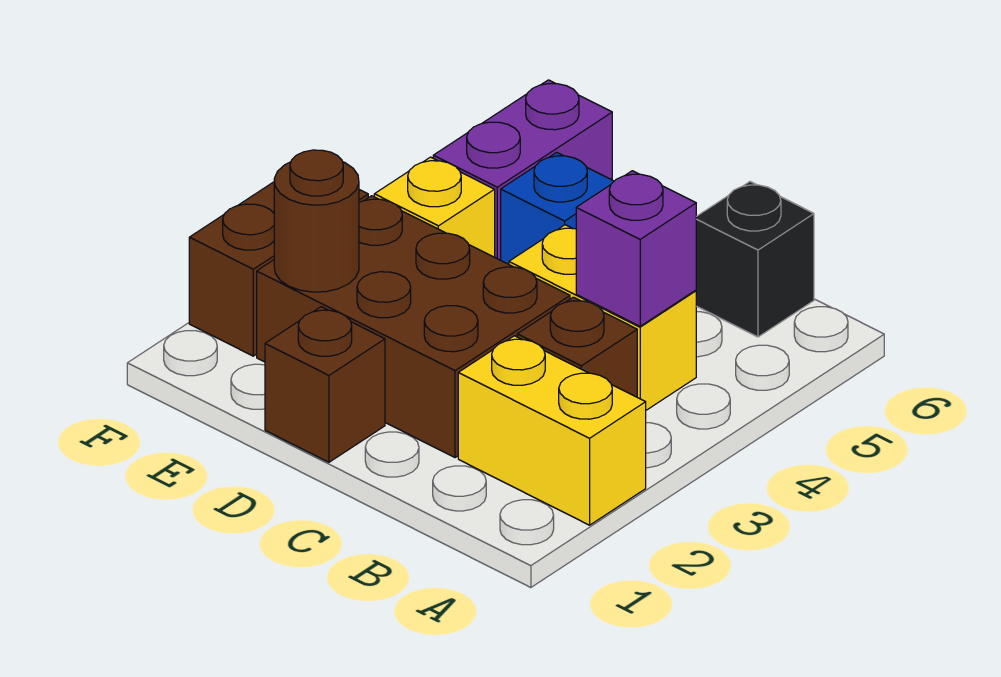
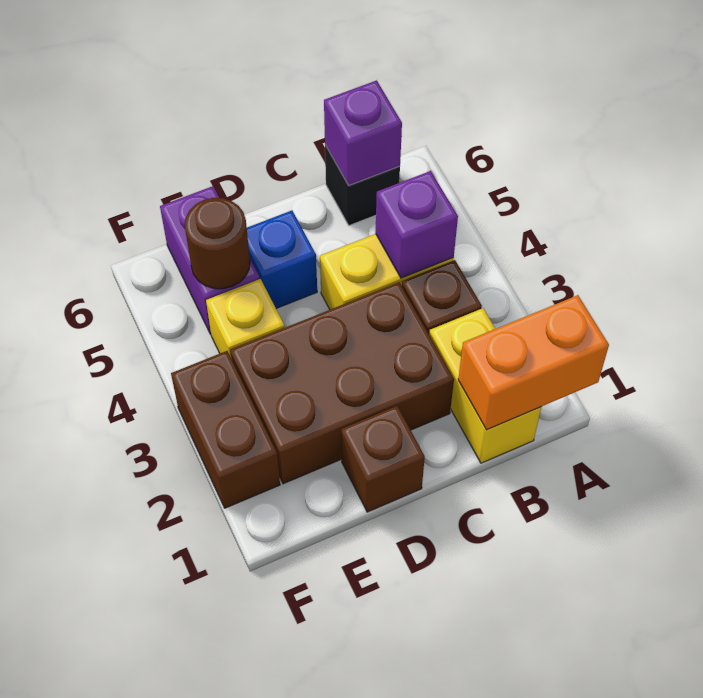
none -> orange brick A1:B1 level 2
yellow brick A2:B2 level 1 -> yellow brick B1:B2 level 1
none -> purple brick B6 level 2
brown round brick E2 level 2 -> brown round brick E5 level 2

